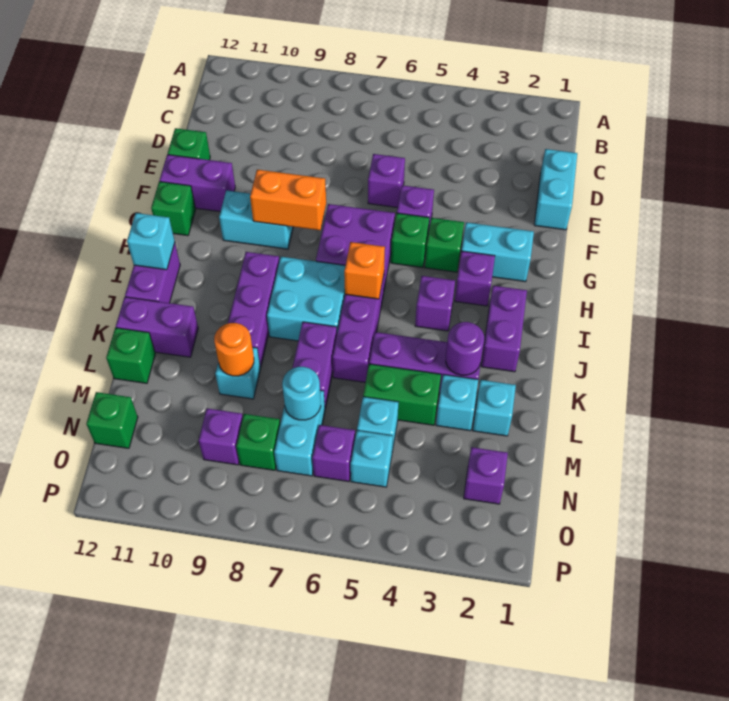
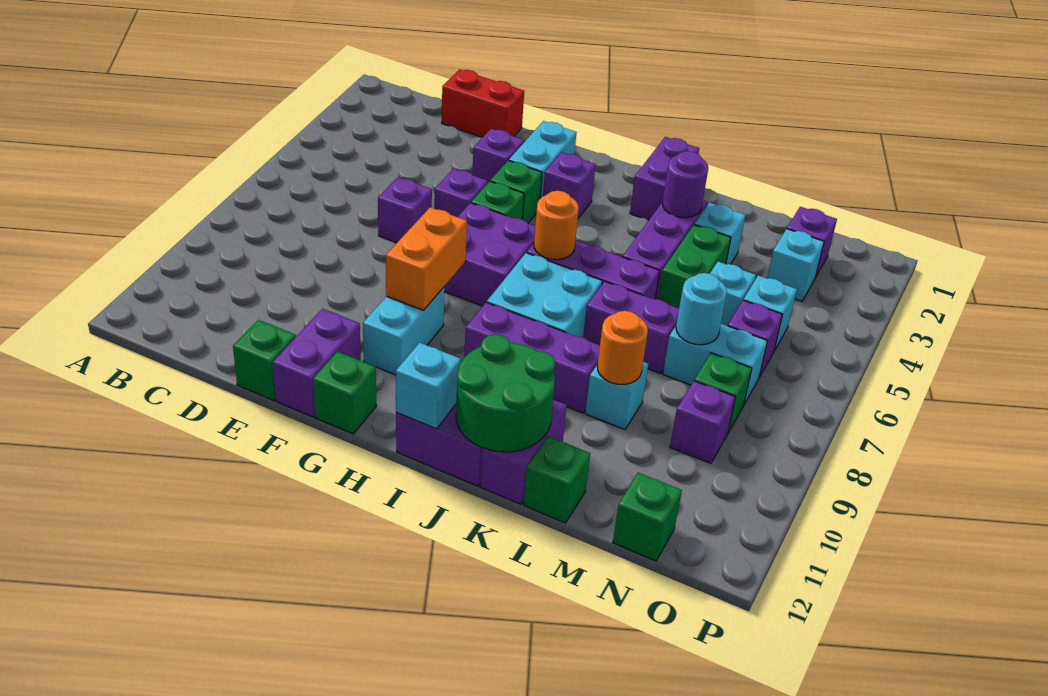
cyan brick D1:E1 level 1 -> red brick D1:E1 level 1
purple brick I2:J2 level 1 -> purple brick J1:J2 level 1
purple brick I4 level 1 -> purple brick F3 level 1
orange brick I6 level 2 -> orange round brick I6 level 2
none -> green round brick J11:K12 level 2
cyan brick L2 level 1 -> cyan brick N3 level 1

